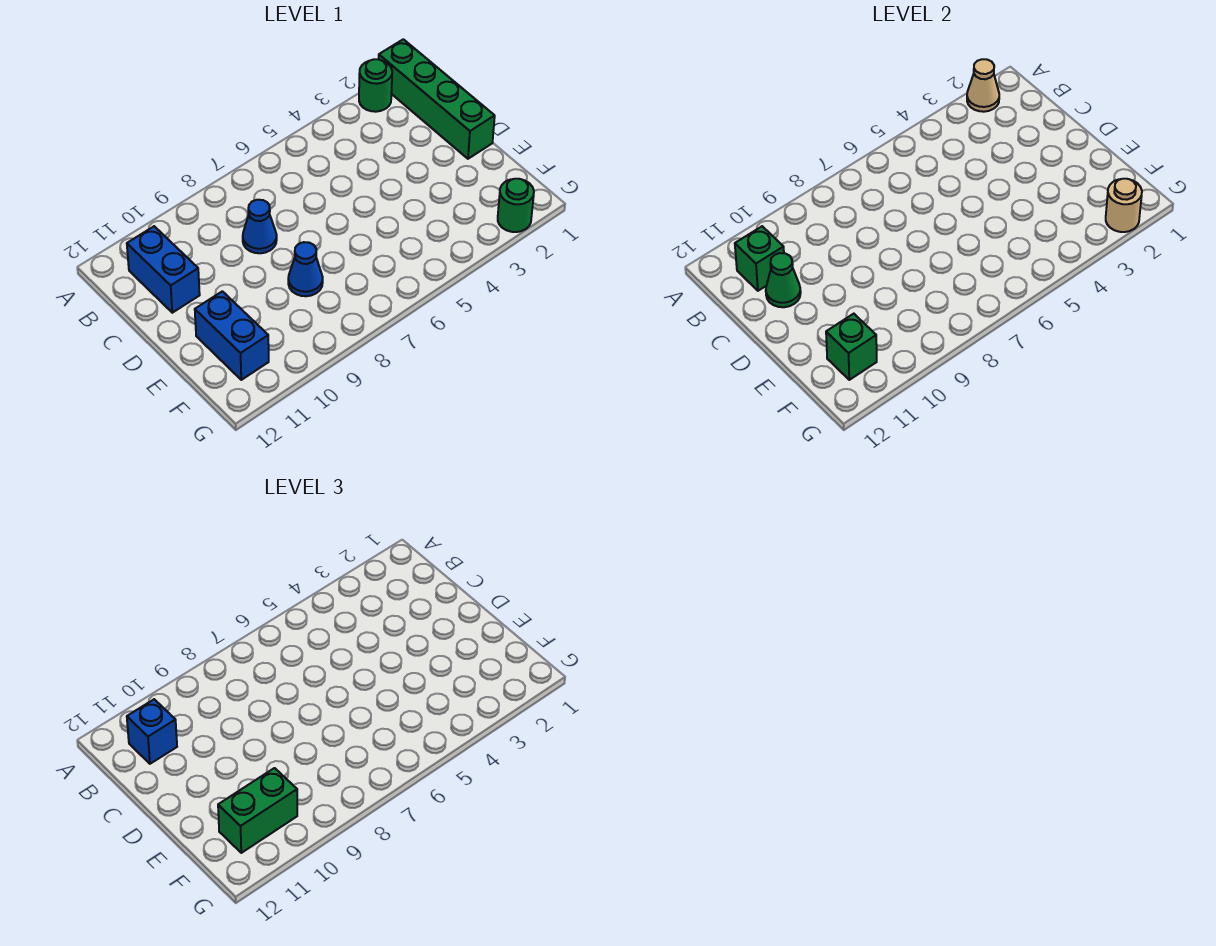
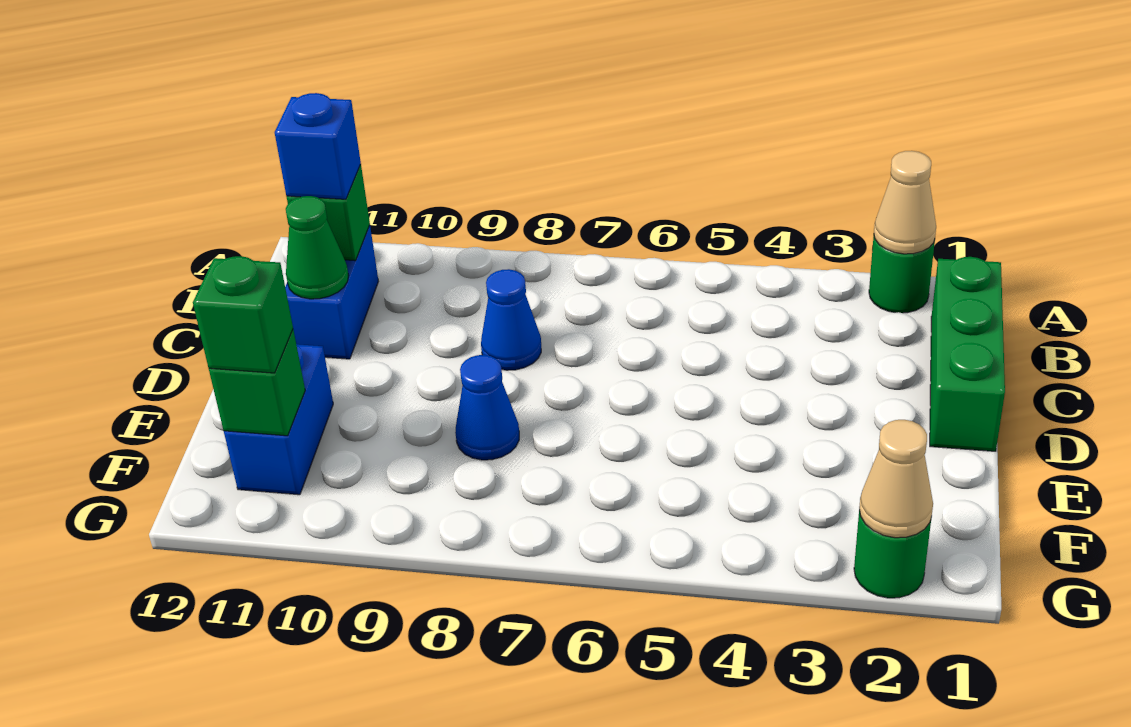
green brick A1:D1 level 1 -> green brick B1:D1 level 1
green brick F10:F11 level 3 -> green brick F11 level 3
tan round brick G2 level 2 -> tan cone G2 level 2

